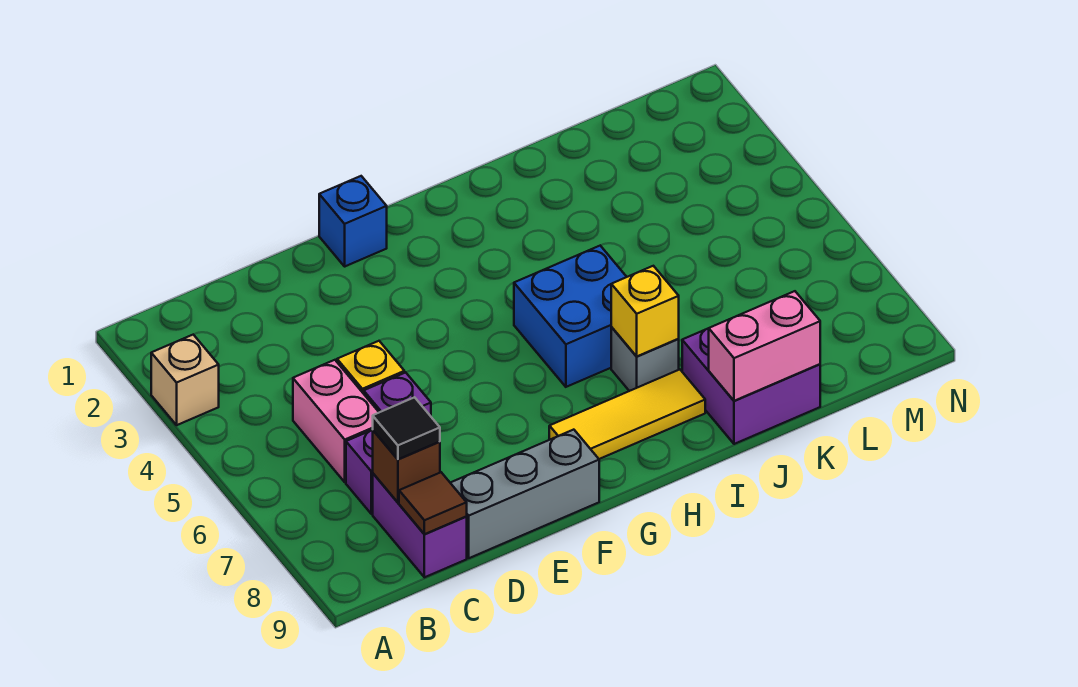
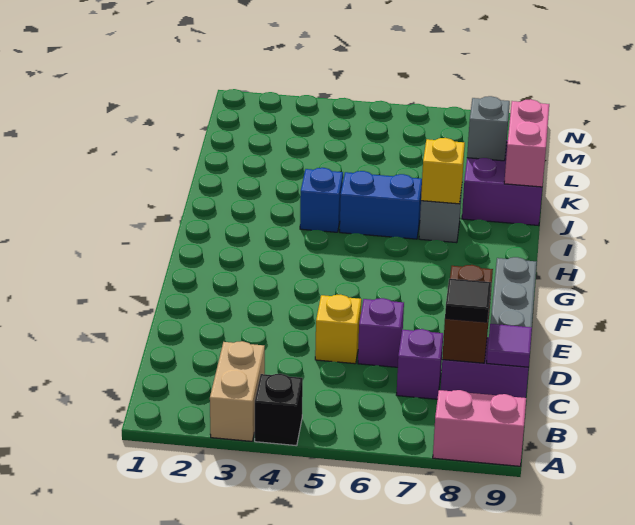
tan brick A3 level 1 -> tan brick A3:B3 level 1
none -> black brick A4 level 1
pink brick C5:C6 level 1 -> pink brick A8:A9 level 1
brown brick C8 level 2 -> brown brick C8:D8 level 2
brown tile C9 level 2 -> purple tile C9 level 2
blue brick F1 level 1 -> blue brick I4 level 1
yellow tile G8:I8 level 1 -> none
blue brick H5:I6 level 1 -> blue brick I5:I6 level 1
none -> grey brick K8 level 2

